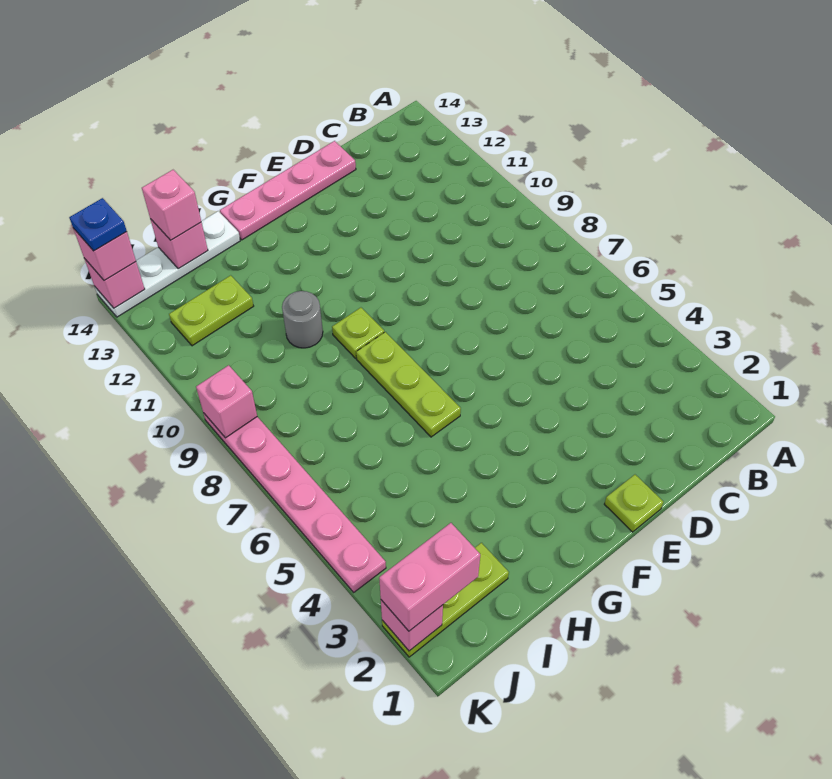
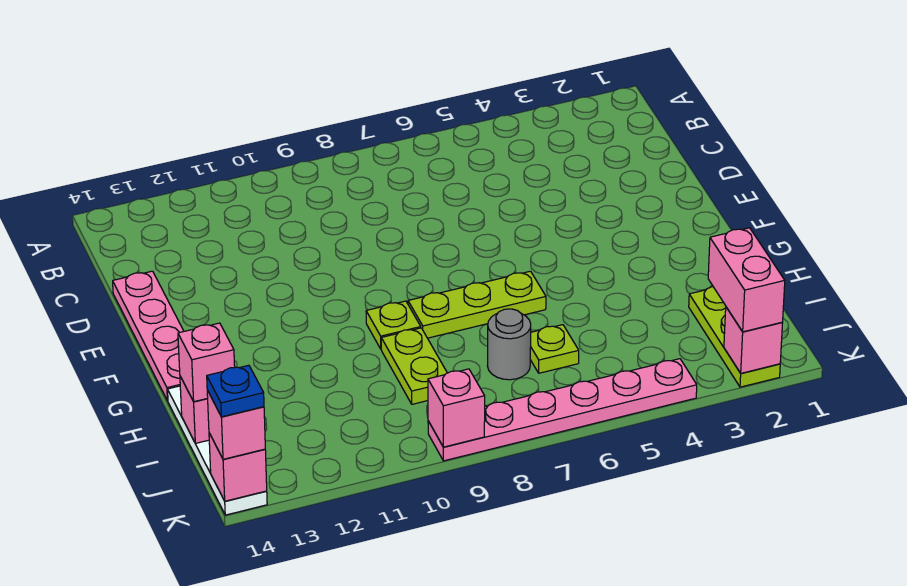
lime plate E1 level 1 -> lime plate I6 level 1
grey round brick H10 level 1 -> grey round brick I7 level 1
lime plate I12:J12 level 1 -> lime plate H9:I9 level 1

